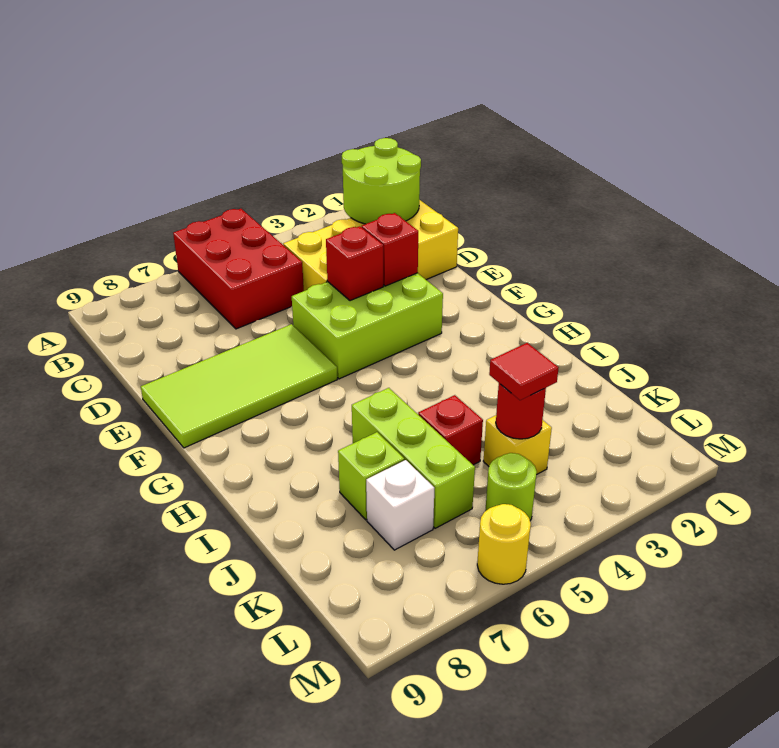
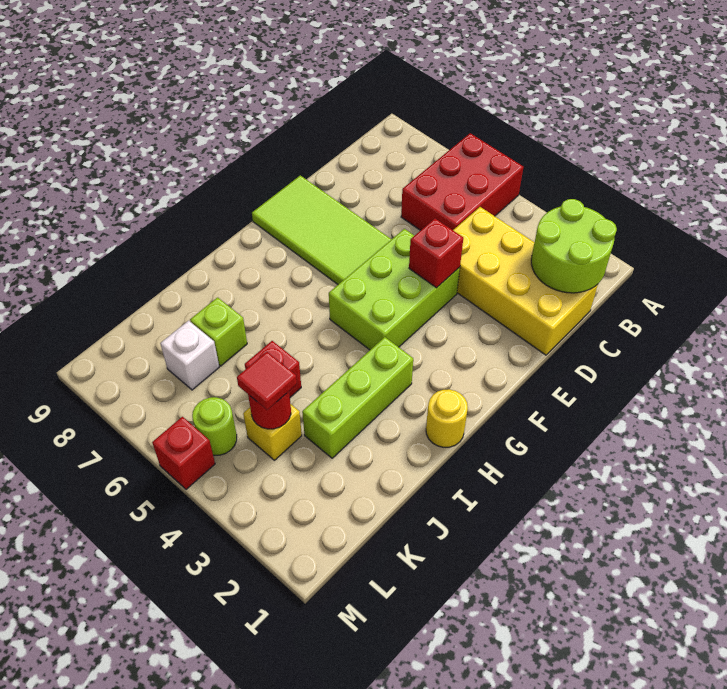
lime brick E3:F5 level 1 -> lime brick E4:G5 level 1
red brick E3 level 2 -> red brick M5 level 1
lime brick I6:K6 level 1 -> lime brick H3:J3 level 1
yellow round brick M6 level 1 -> yellow round brick H1 level 1

